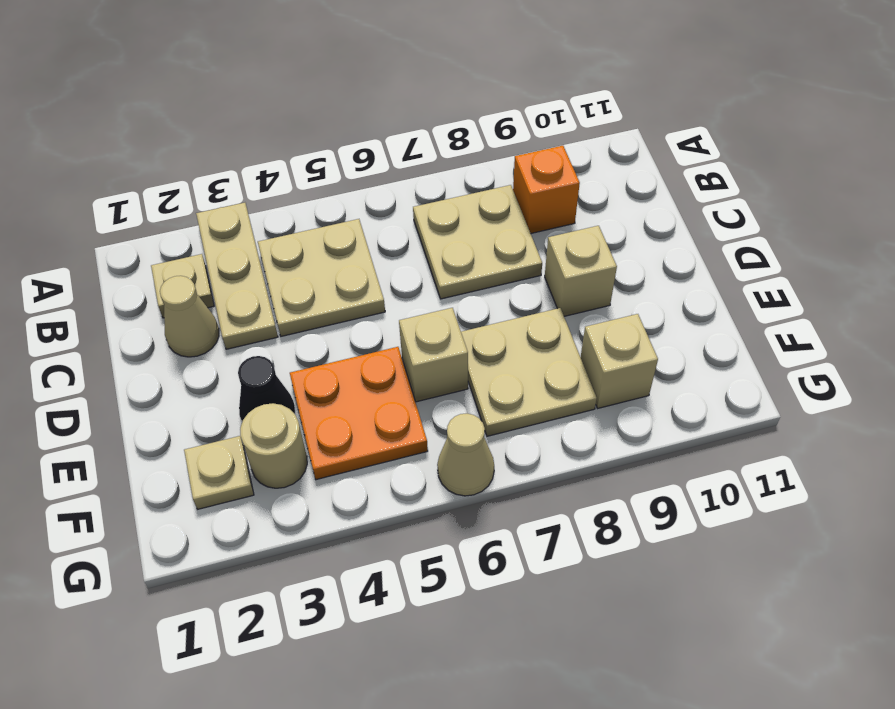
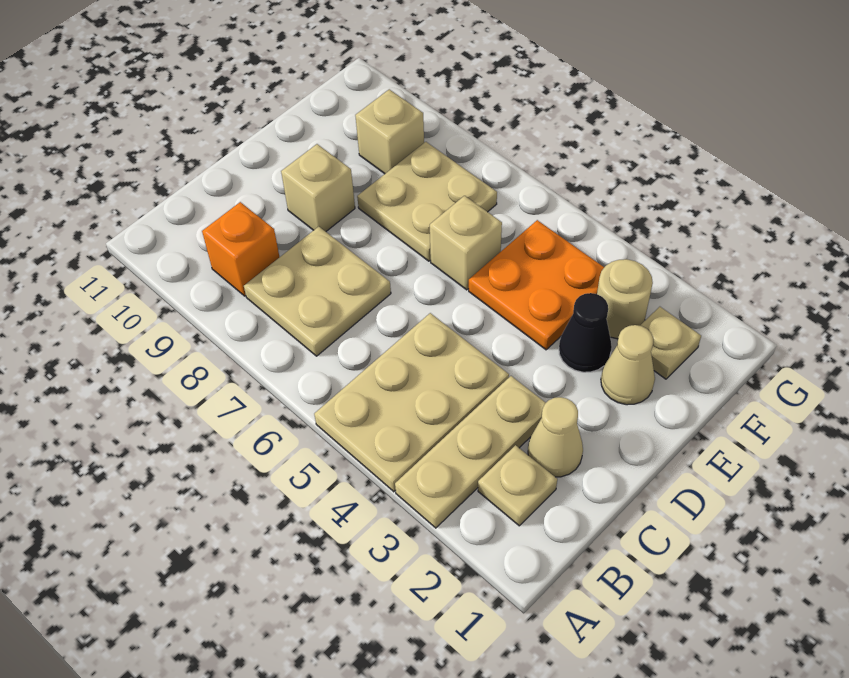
tan plate B4:C5 level 1 -> tan plate A4:C5 level 1
tan cone G6 level 1 -> tan cone E2 level 1

